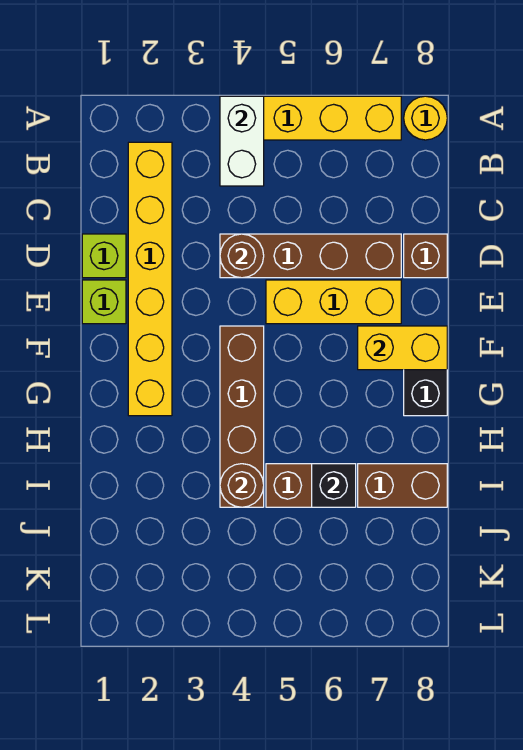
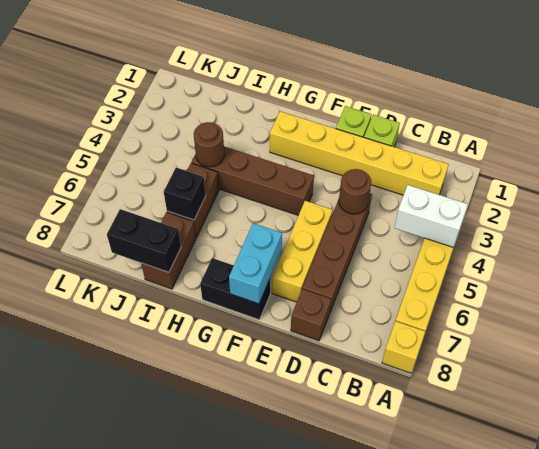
yellow round brick A8 level 1 -> yellow brick A8 level 1
yellow brick F7:F8 level 2 -> cyan brick F7:F8 level 2
none -> black brick I8:J8 level 2

